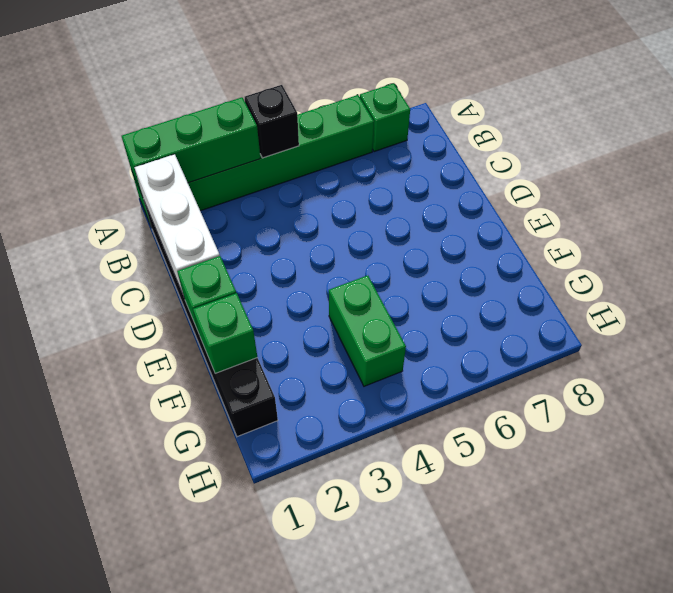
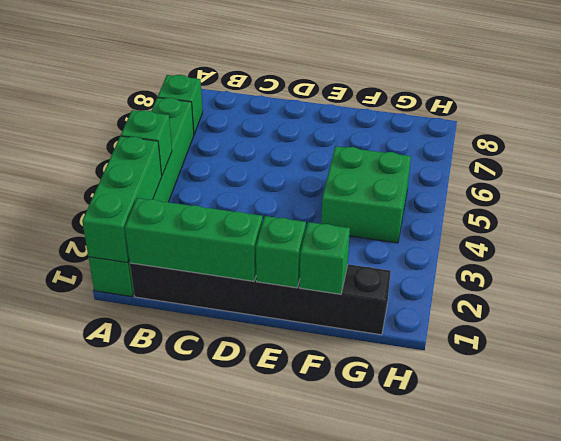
black brick A4 level 2 -> green brick A4 level 2
white brick B1:D1 level 2 -> green brick B1:D1 level 2
green brick F4:G4 level 1 -> green brick F4:G5 level 1

